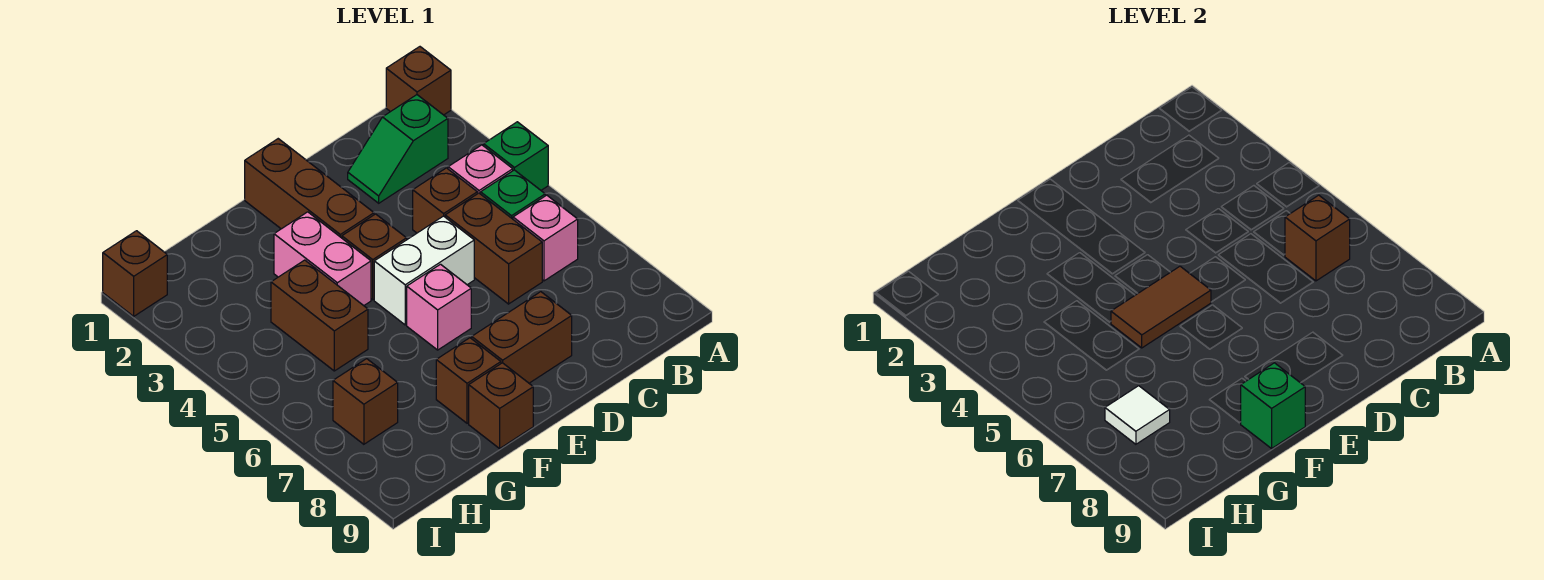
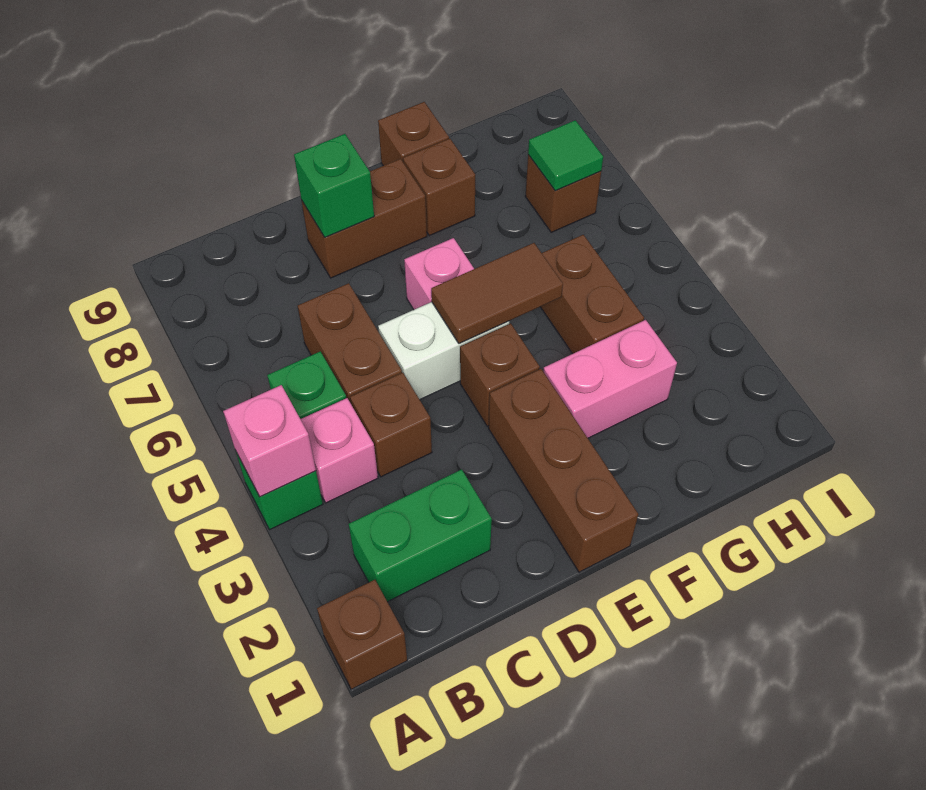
green slope B2:C2 level 1 top B -> green brick B2:C2 level 1
pink brick B6 level 1 -> pink brick A4 level 2
brown brick B6 level 2 -> none
pink brick F3:F4 level 1 -> pink brick F3:G3 level 1
green brick F9 level 2 -> green brick D8 level 2
white tile H7 level 2 -> green tile H7 level 2
brown brick I1 level 1 -> none

